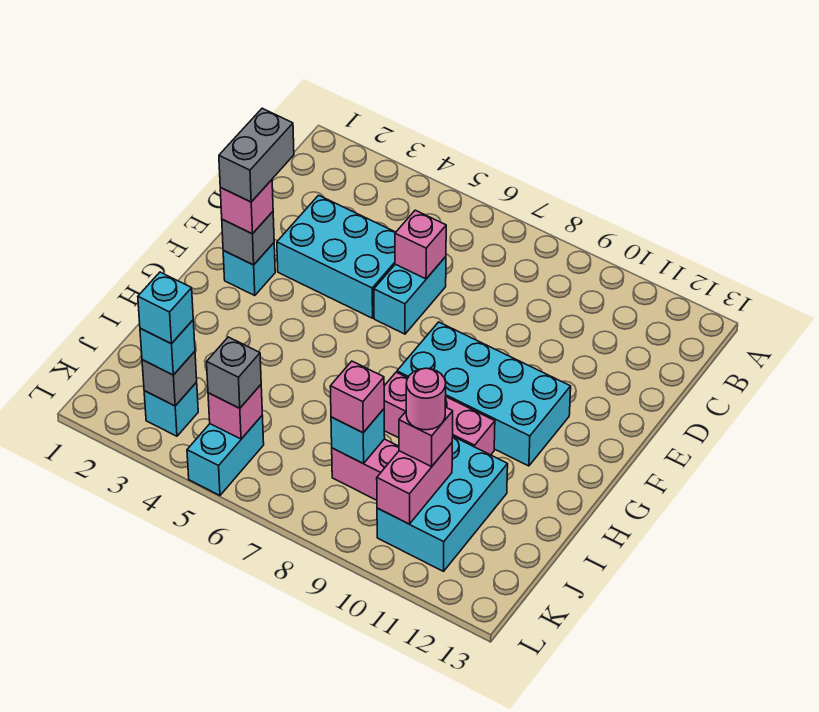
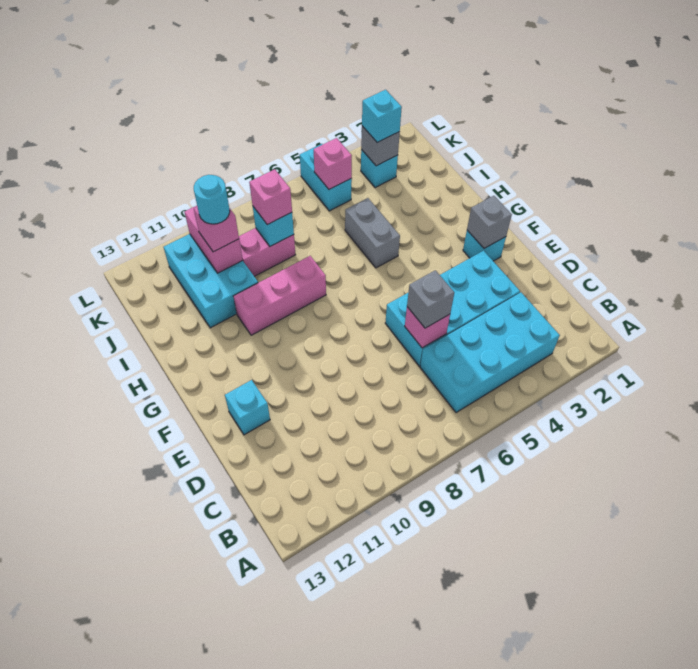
grey brick E2:F2 level 4 -> grey brick H5:I5 level 1
pink brick F2 level 3 -> none
cyan brick F8:G11 level 1 -> cyan brick B3:C6 level 1
pink round brick J10 level 4 -> cyan round brick J10 level 4
cyan brick K3 level 4 -> cyan brick E12 level 1
grey brick K5 level 3 -> grey brick D6 level 3

